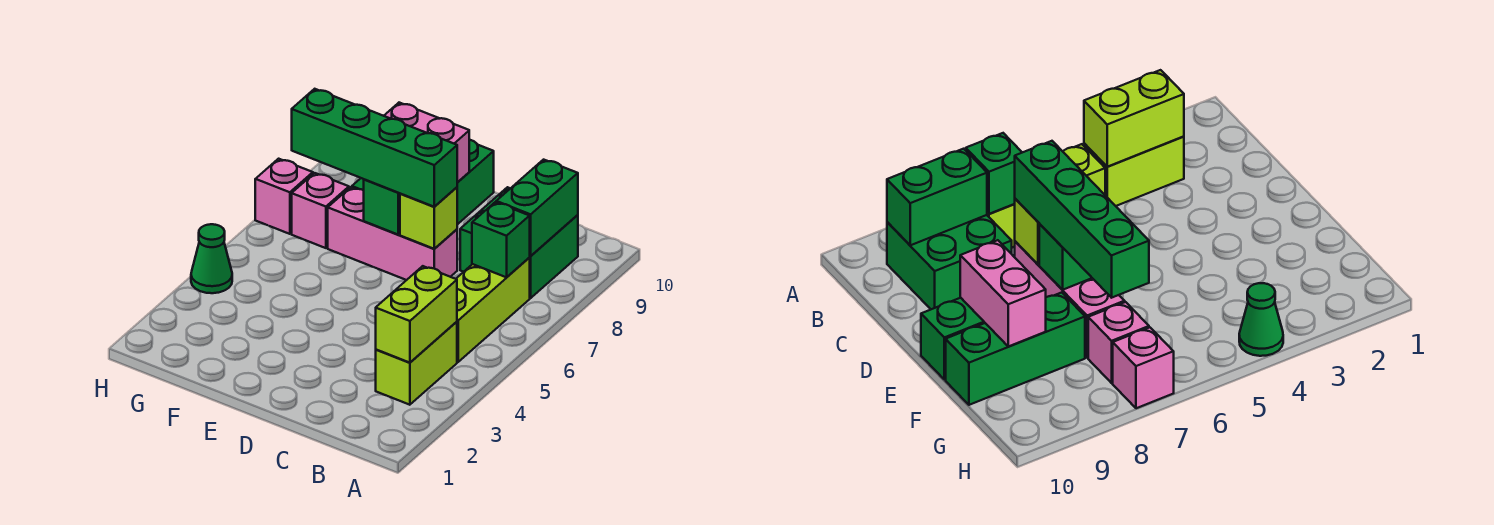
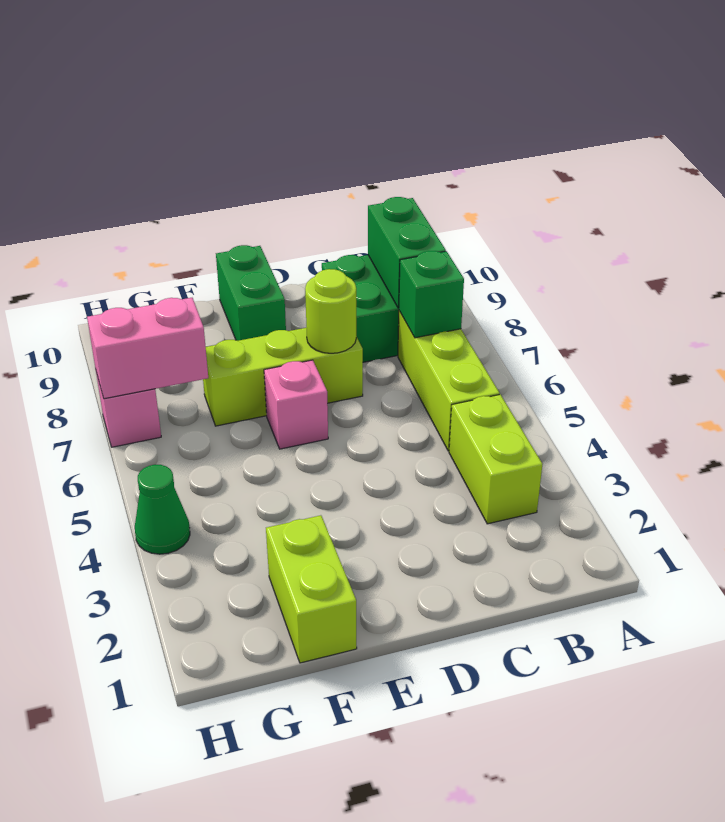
lime brick B3:B4 level 2 -> lime brick F1:F2 level 1
pink brick D7:F7 level 1 -> lime brick D7:F7 level 1
lime brick D7 level 2 -> lime round brick D7 level 2
green brick D7:G7 level 3 -> none
green brick E7 level 2 -> none
pink brick E9:F9 level 2 -> pink brick G7:H7 level 2
green brick F8:F10 level 1 -> none
pink brick G7 level 1 -> pink brick E6 level 1

